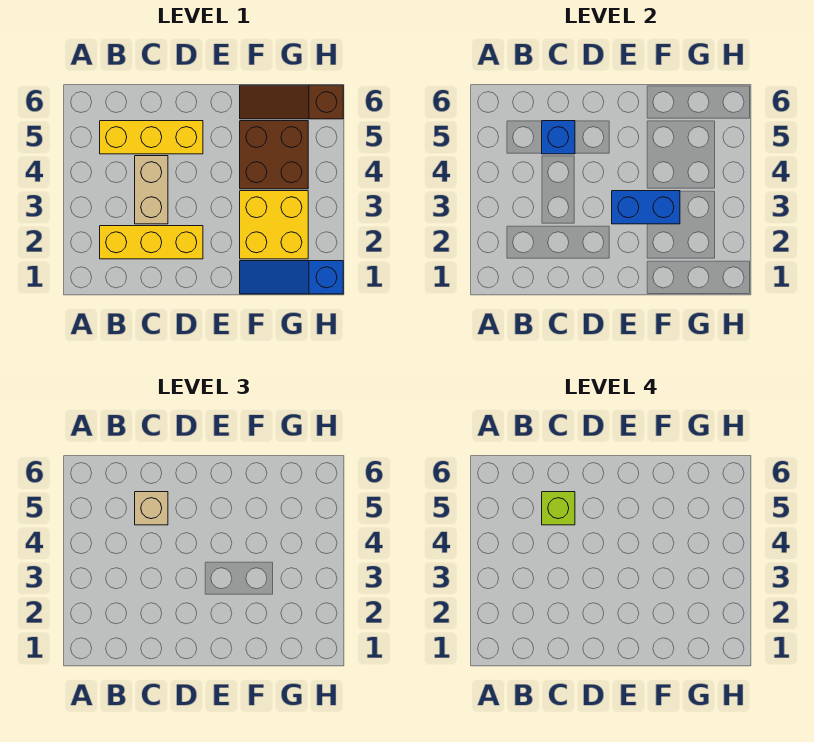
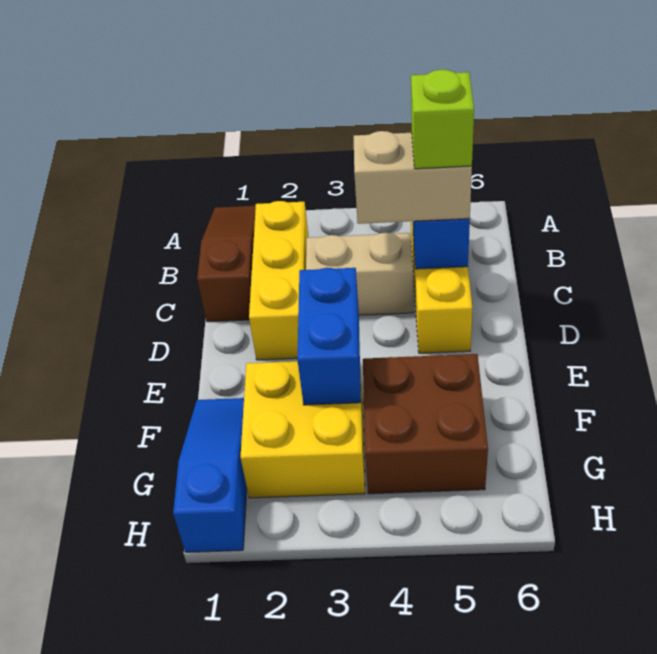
tan brick C5 level 3 -> tan brick C4:C5 level 3
brown slope F6:H6 level 1 top H -> brown slope A1:C1 level 1 top C

